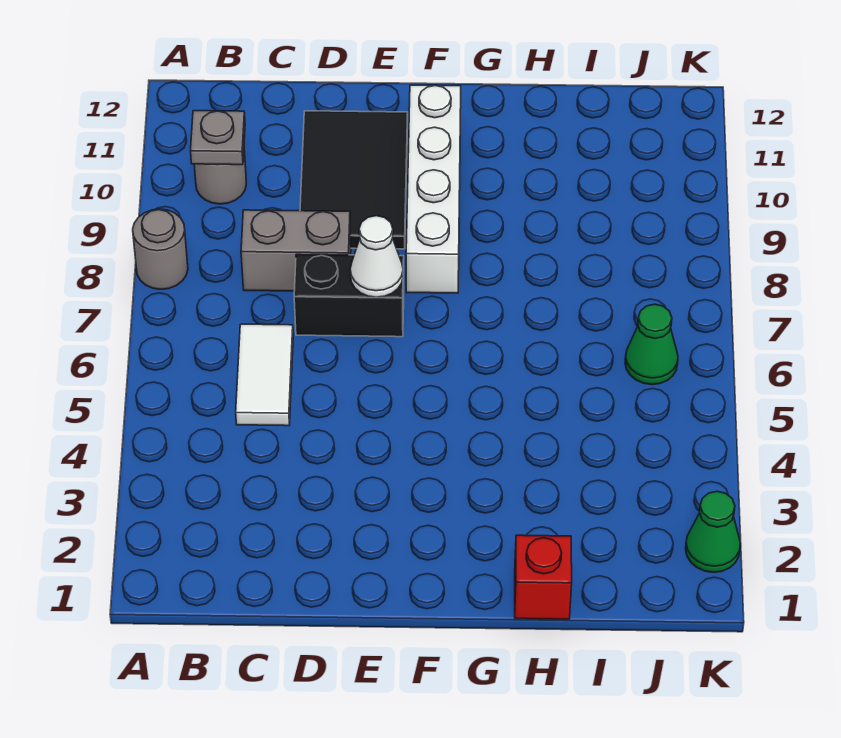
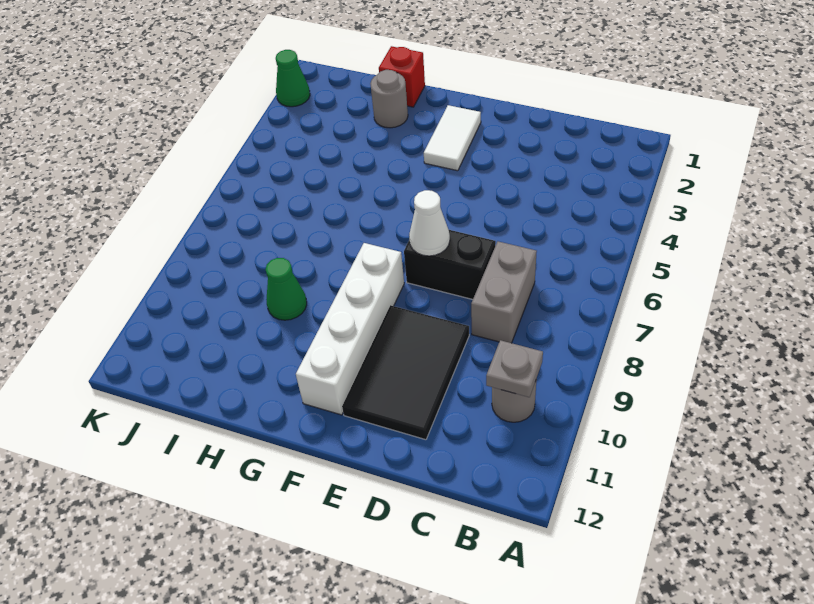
grey round brick A8 level 1 -> grey round brick H2 level 1
white tile C5:C6 level 1 -> white tile F2:F3 level 1
grey brick C8:D8 level 1 -> grey brick C7:C8 level 1
green cone J6 level 1 -> green cone H9 level 1

